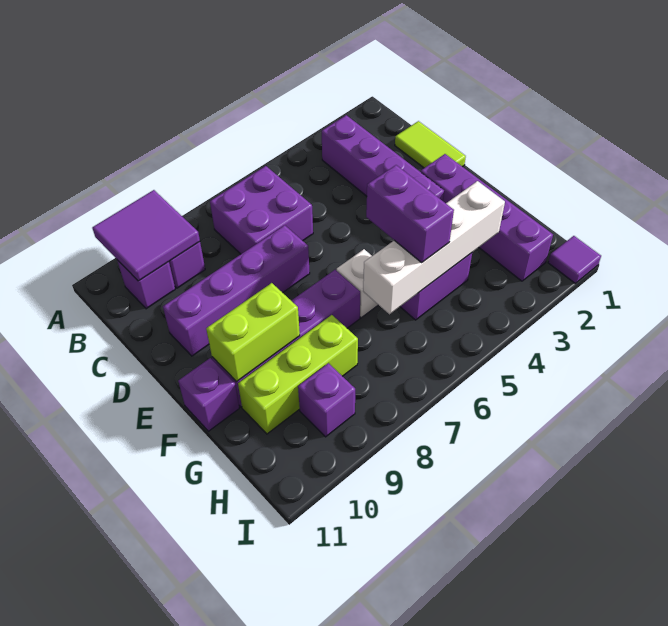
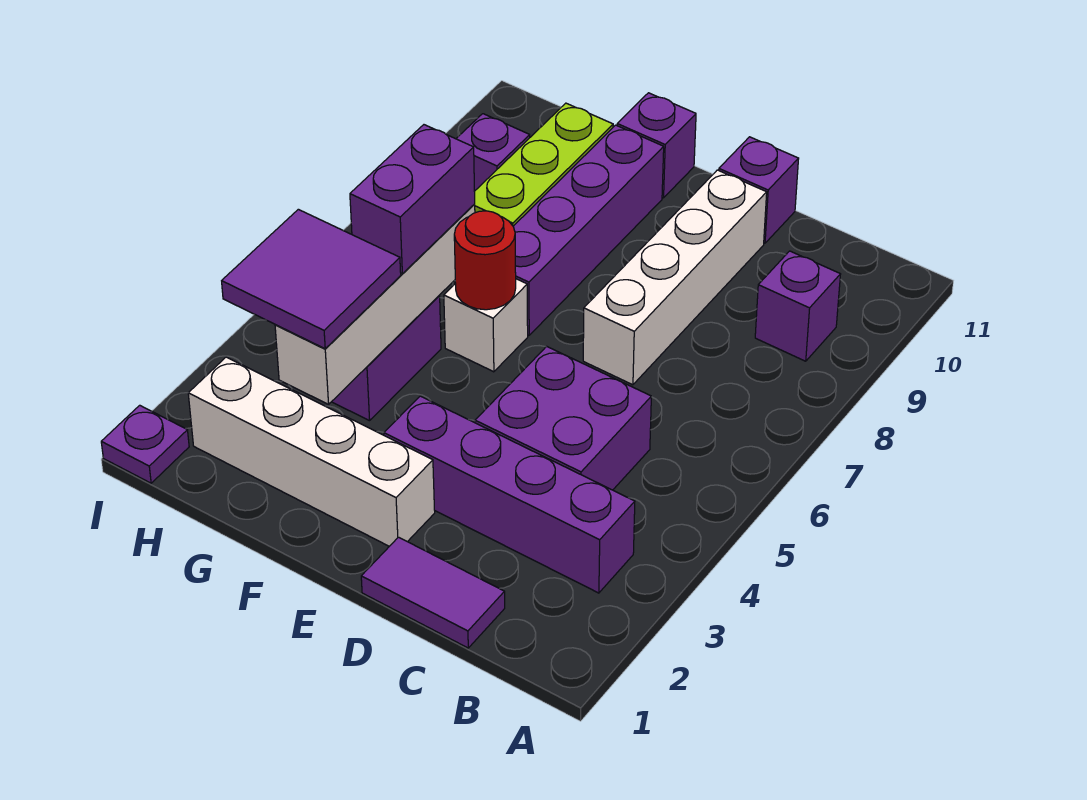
purple tile A9:B10 level 2 -> purple tile G3:H4 level 3
purple brick B6:C7 level 1 -> purple brick C4:D5 level 1
purple brick B10 level 1 -> purple brick D11 level 1
lime tile C1:D1 level 1 -> purple tile C1:D1 level 1
purple brick D7:D10 level 1 -> white brick D7:D10 level 1
purple brick E2:H2 level 1 -> white brick E2:H2 level 1
purple brick F5:G5 level 3 -> purple brick G5:G6 level 3
none -> red round brick F6 level 2
lime brick F9:F10 level 2 -> none
purple tile I1 level 1 -> purple plate I1 level 1

